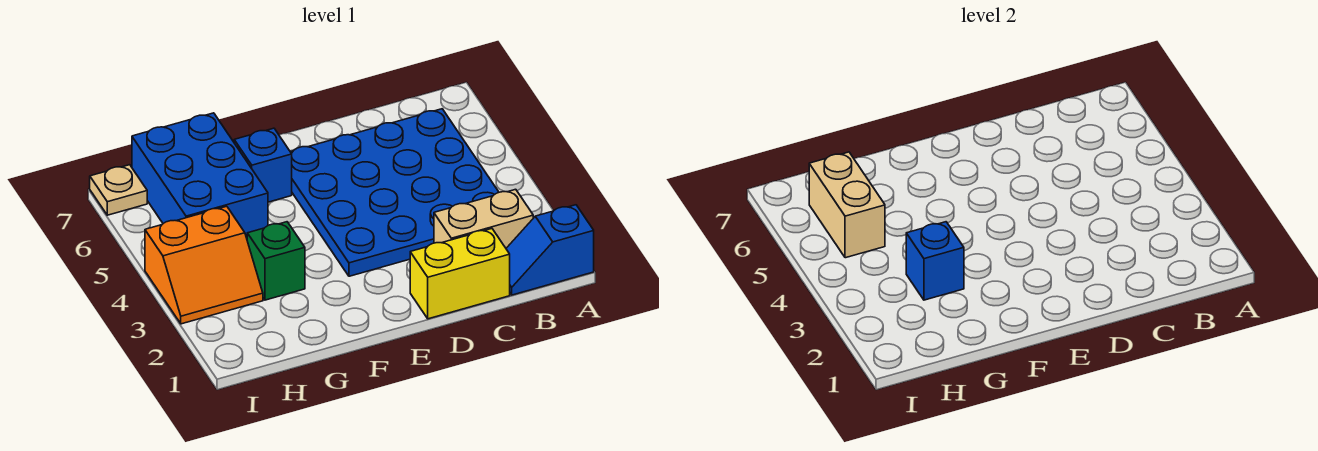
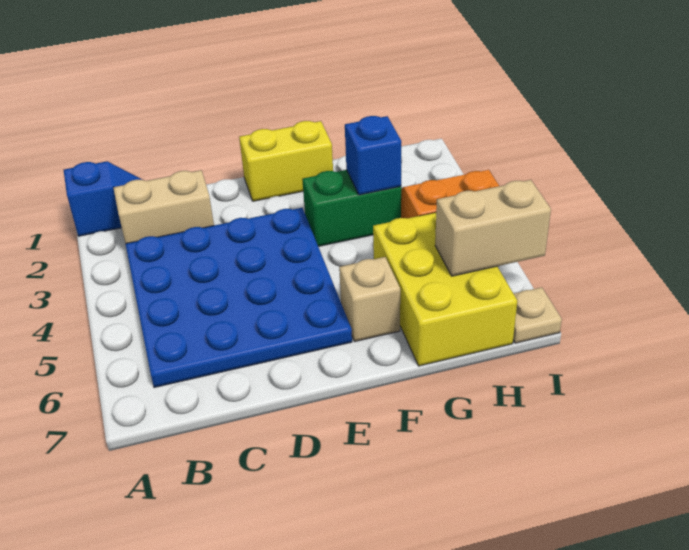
yellow brick C1:D1 level 1 -> yellow brick E1:F1 level 1
blue brick F6 level 1 -> tan brick F6 level 1
green brick G3 level 1 -> green brick F3:G3 level 1
blue brick G5:H7 level 1 -> yellow brick G5:H7 level 1
tan brick H5:H6 level 2 -> tan brick H6:I6 level 2

